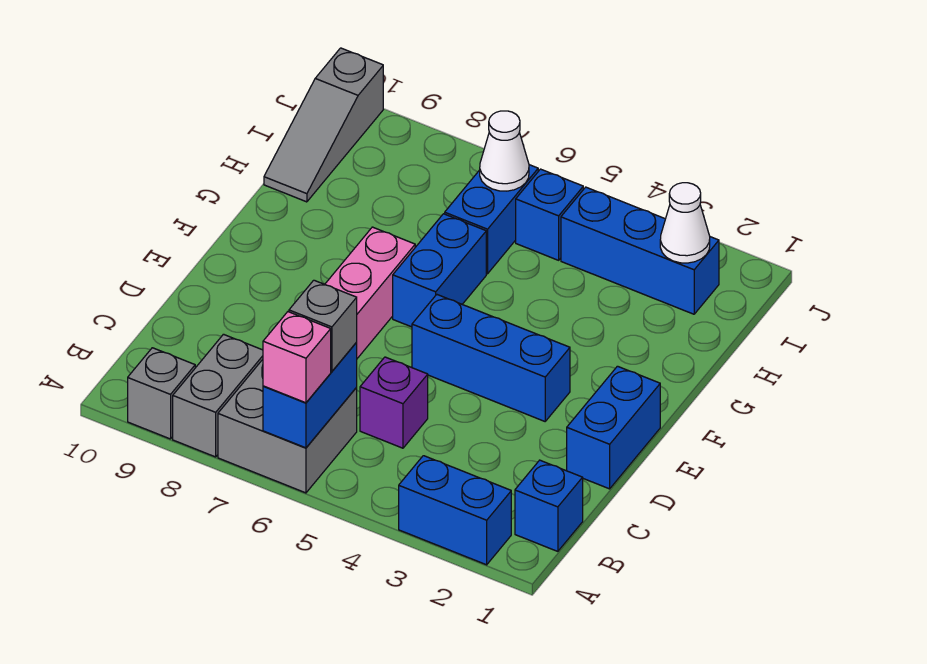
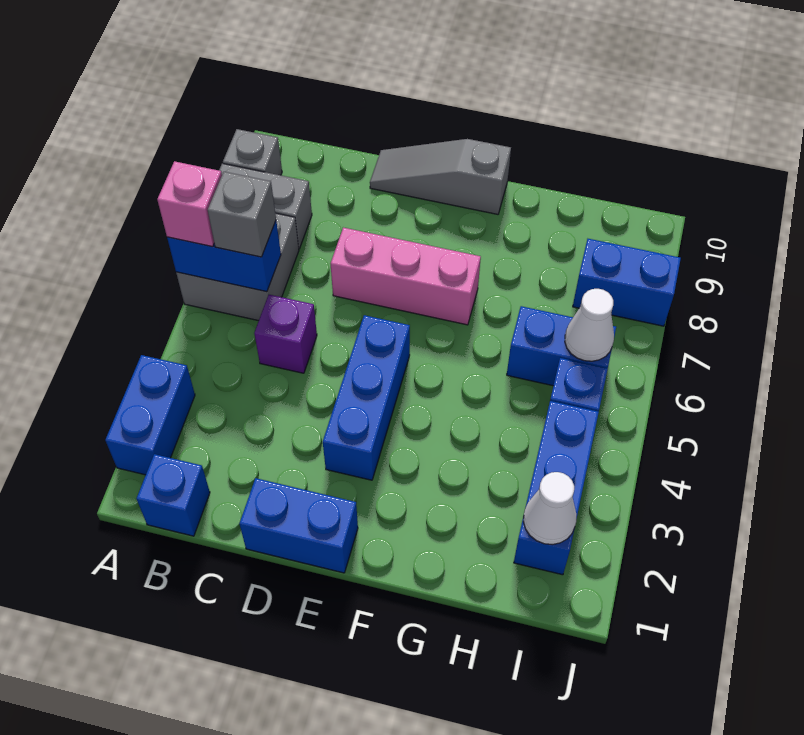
blue brick F6:G6 level 1 -> blue brick I8:J8 level 1
grey slope H10:J10 level 1 top J -> grey slope D10:F10 level 1 top F

